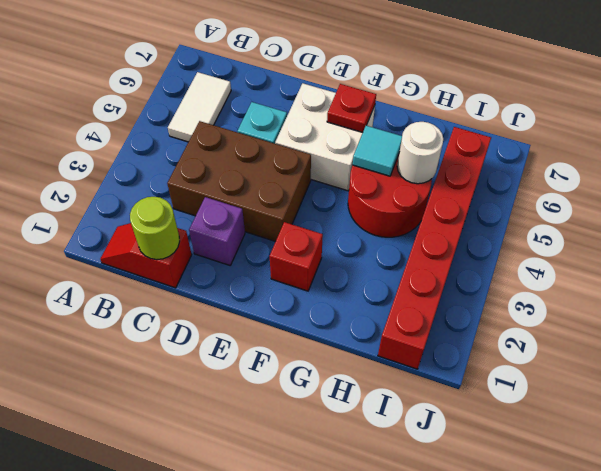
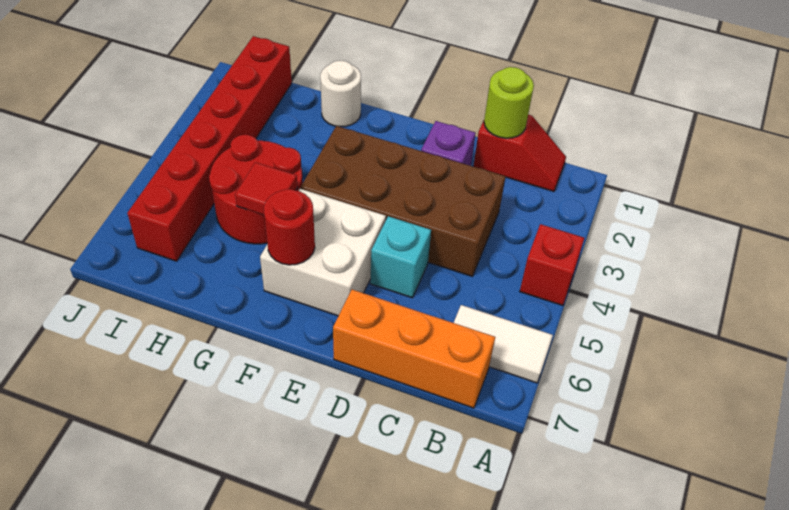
white tile B5:B6 level 1 -> white tile A6:B6 level 1
none -> orange brick B7:D7 level 1
brown brick C3:E4 level 1 -> brown brick C3:F4 level 1
red brick F2 level 1 -> red brick A4 level 1
red plate F6 level 2 -> red round brick F6 level 2
cyan tile G5 level 2 -> red tile G5 level 2
white round brick H5 level 2 -> white round brick G1 level 1

